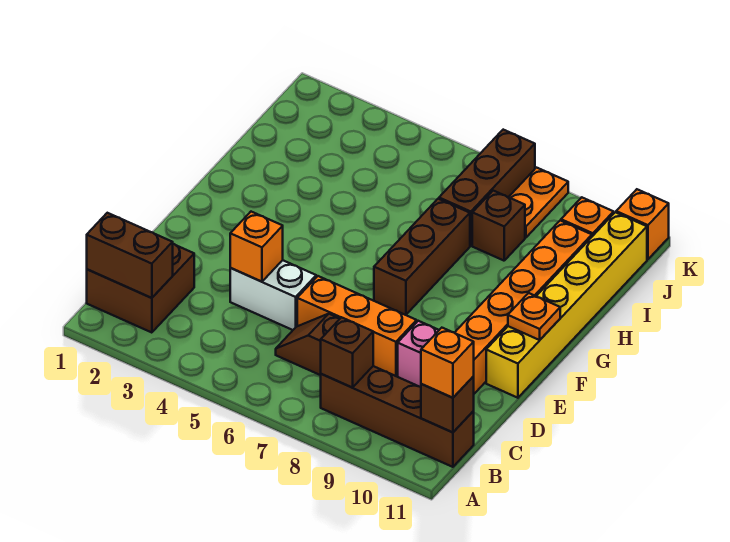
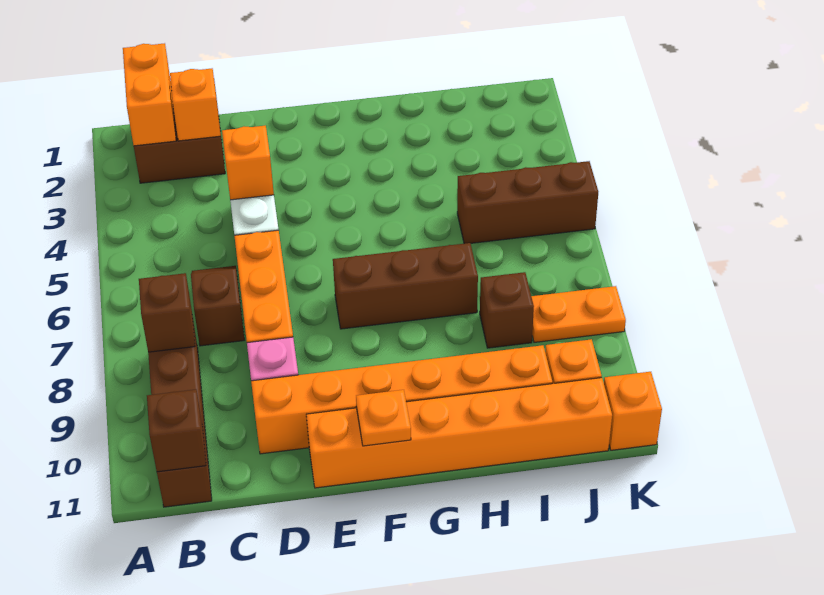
brown brick B1:B2 level 2 -> orange brick B1:B2 level 2
orange brick B11 level 3 -> orange brick C2 level 2
yellow brick E11:J11 level 1 -> orange brick E11:J11 level 1
brown brick I7:K7 level 1 -> brown brick I5:K5 level 1

